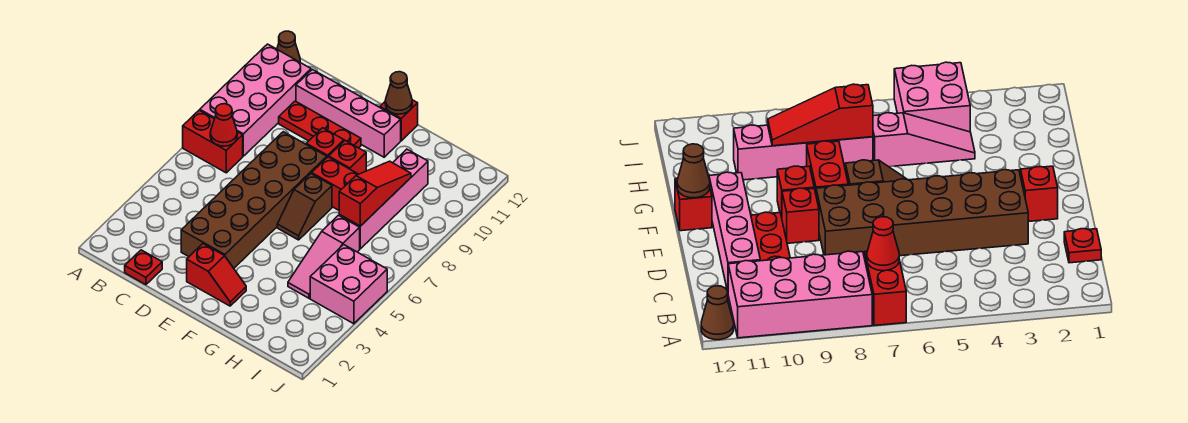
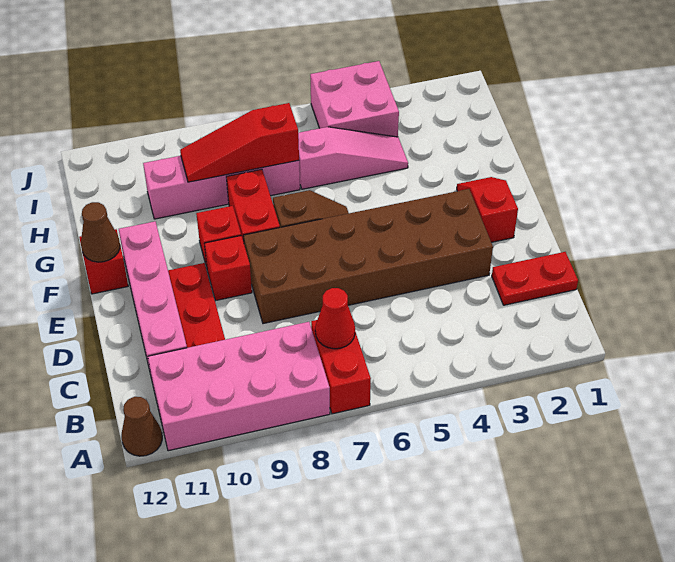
red plate C1 level 1 -> red plate C1:C2 level 1

